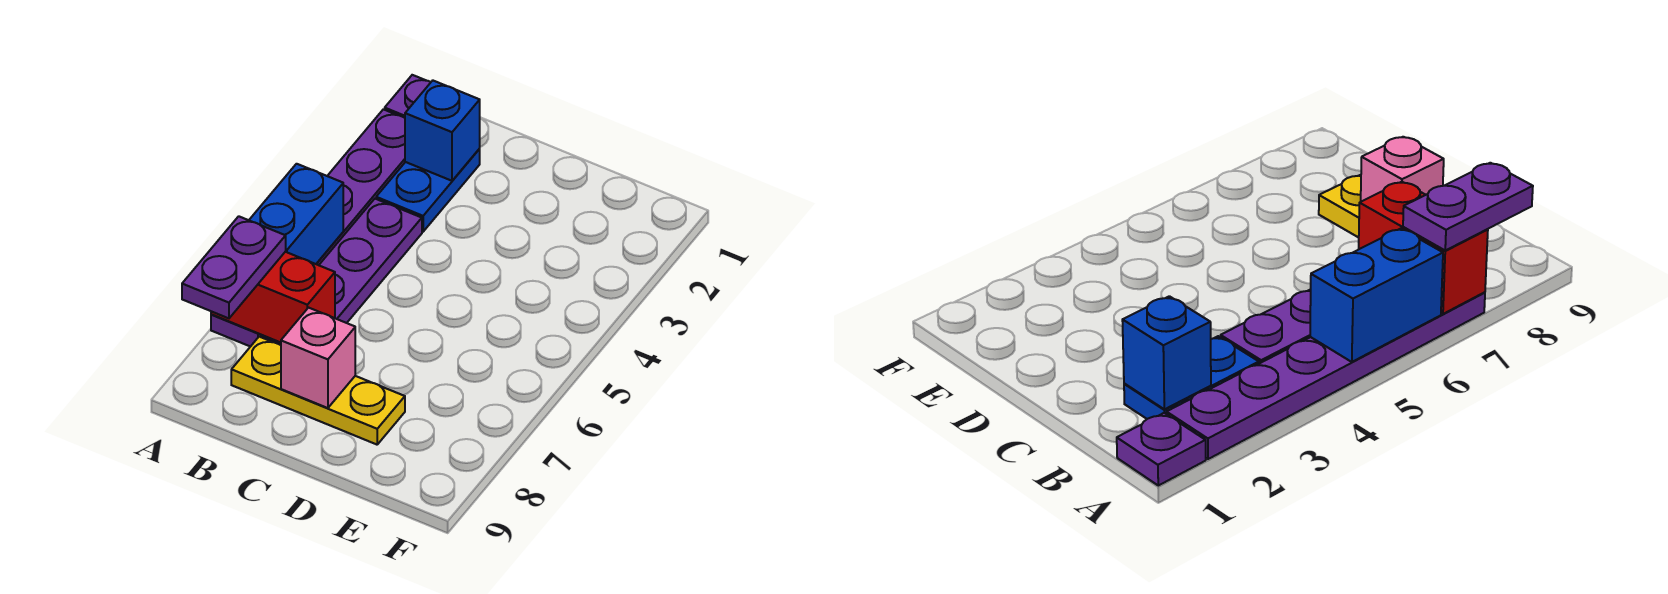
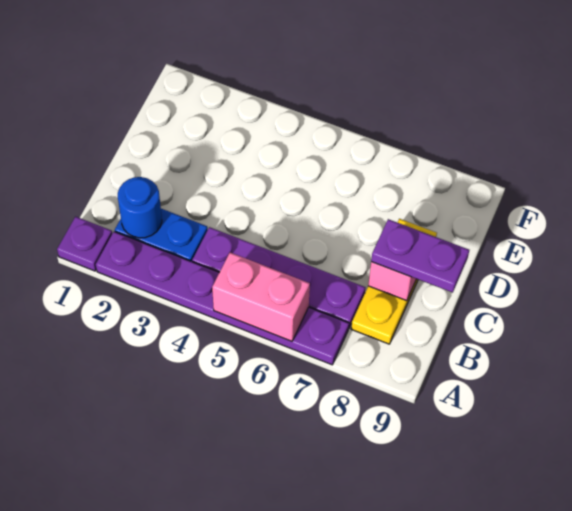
blue brick A5:A6 level 2 -> pink brick A5:A6 level 2
red brick A7:B7 level 2 -> none
purple plate A7:A8 level 3 -> purple plate C8:C9 level 3
blue brick B2 level 2 -> blue round brick B2 level 2

